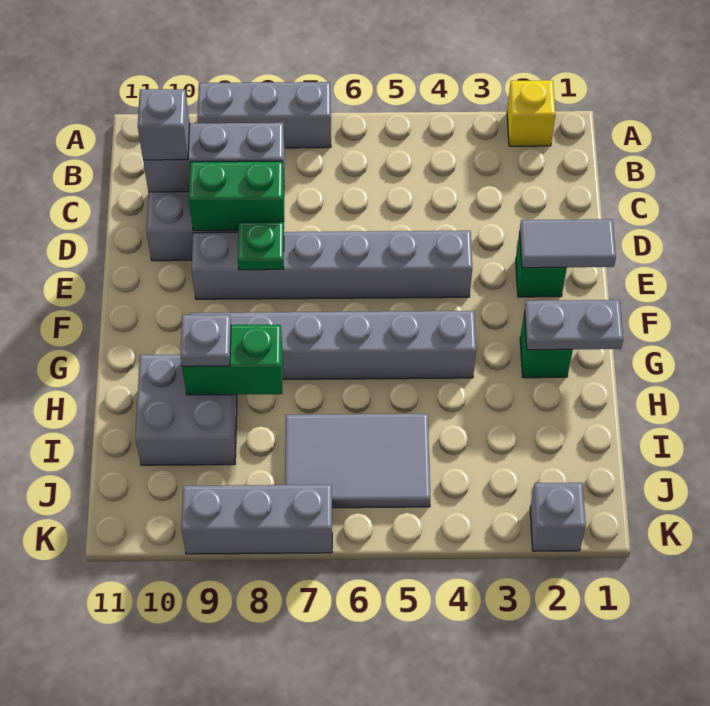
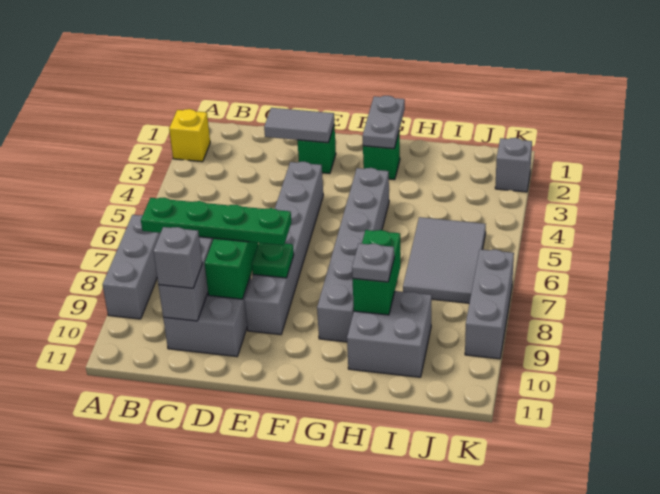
none -> green plate B8:E8 level 3
grey tile E1:E2 level 2 -> grey tile D2:E2 level 2

